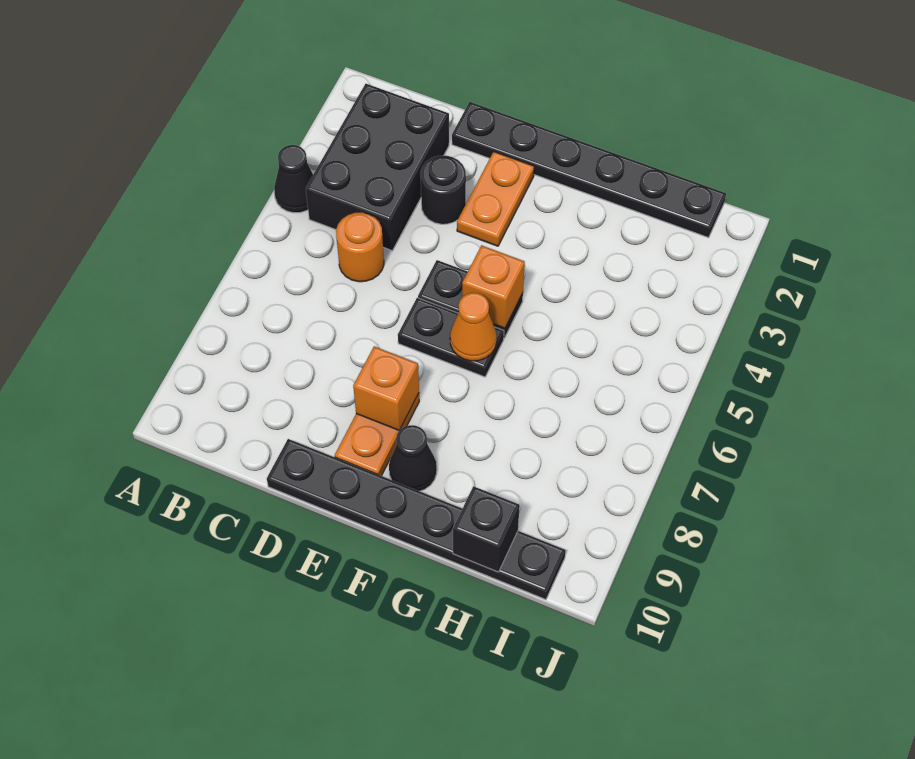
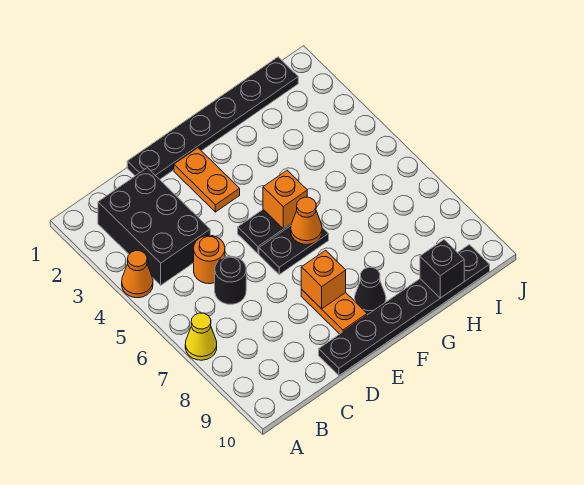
black cone A4 level 1 -> orange cone A4 level 1
none -> yellow cone A7 level 1
black round brick D3 level 1 -> black round brick C6 level 1

